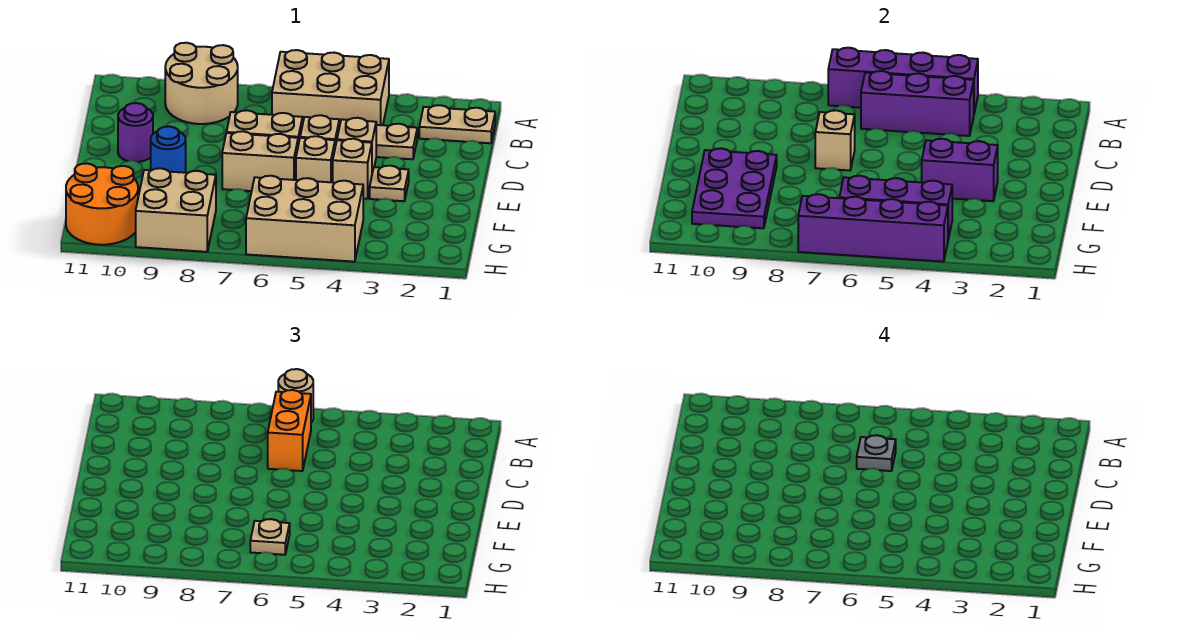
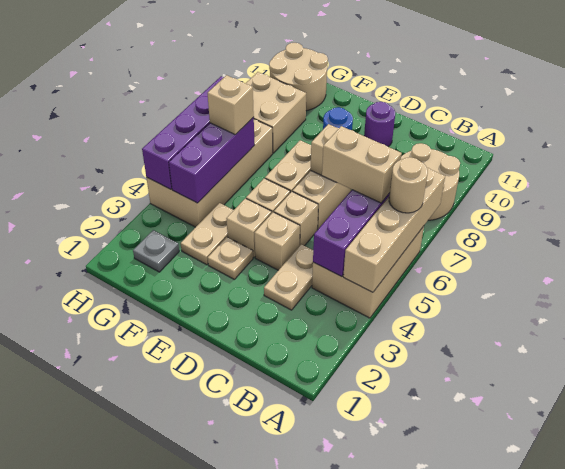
purple brick A4:A7 level 2 -> tan brick A4:A7 level 2
tan plate B1:B2 level 1 -> tan plate F3:F4 level 1
orange brick B6:C6 level 3 -> tan brick B6:C6 level 3
grey plate C6 level 4 -> grey plate G2 level 1
purple brick E3:E4 level 2 -> none
purple plate E9:G10 level 2 -> none
tan brick G4:H6 level 1 -> tan brick G4:H7 level 1
tan plate G6 level 3 -> tan brick G6 level 3
orange round brick G10:H11 level 1 -> tan round brick G10:H11 level 1

